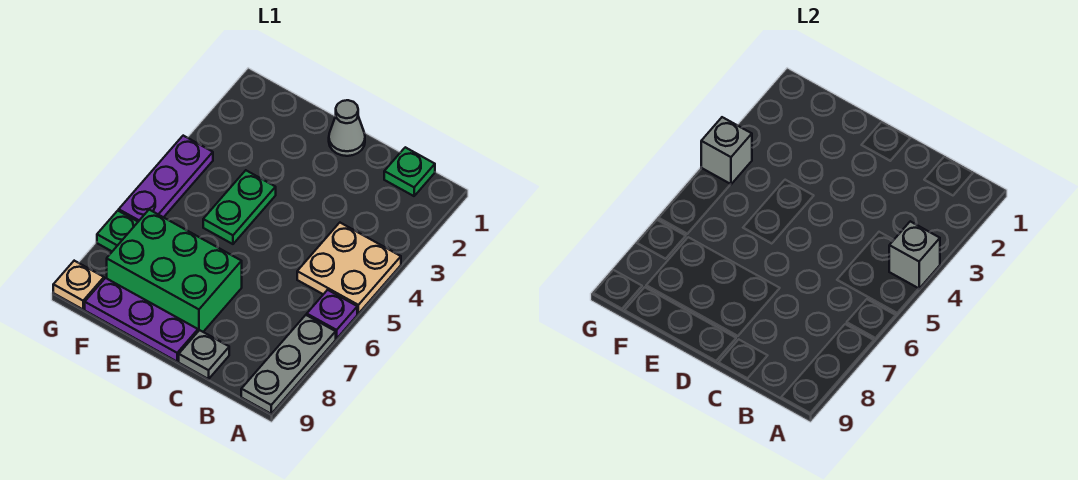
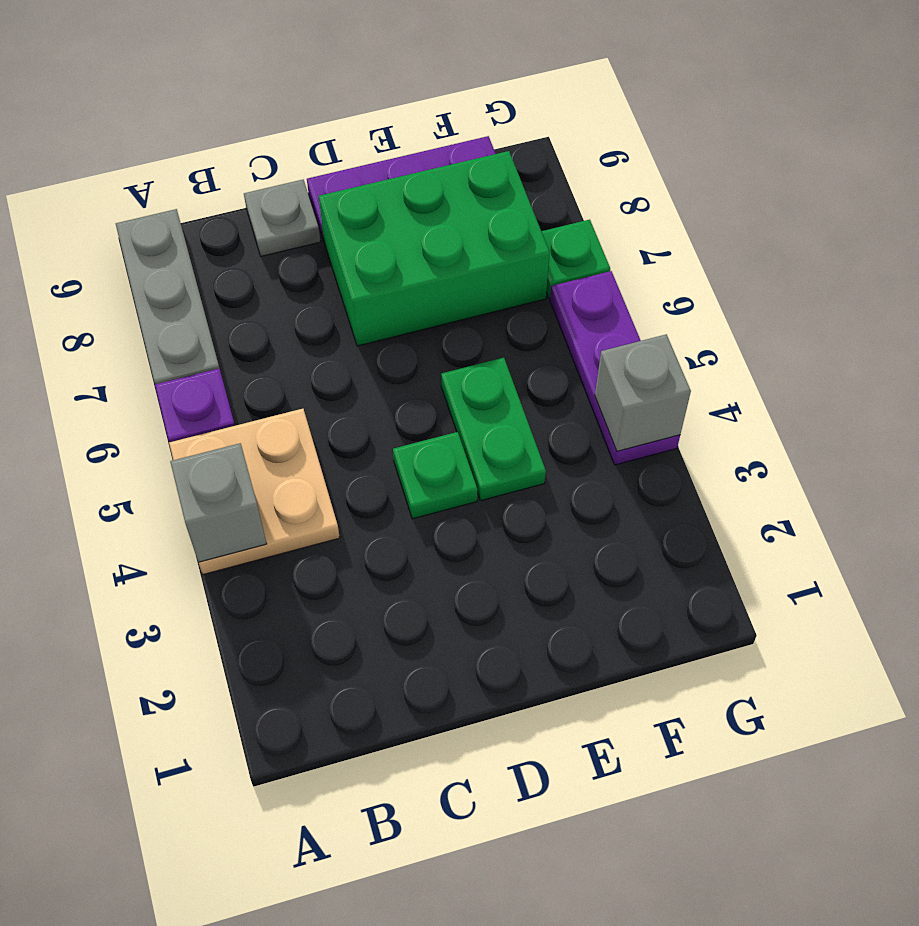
green plate B1 level 1 -> green plate D4 level 1
grey cone D1 level 1 -> none
tan plate G9 level 1 -> none

